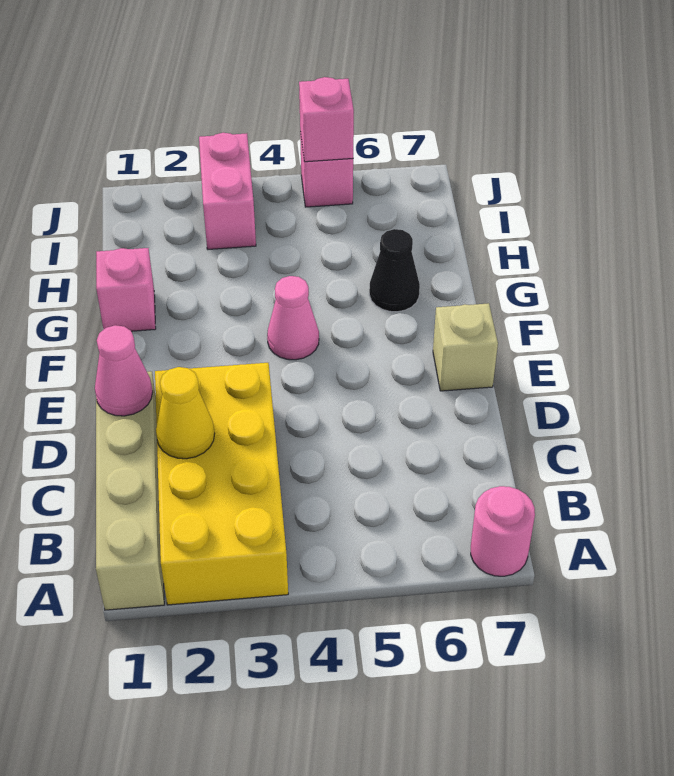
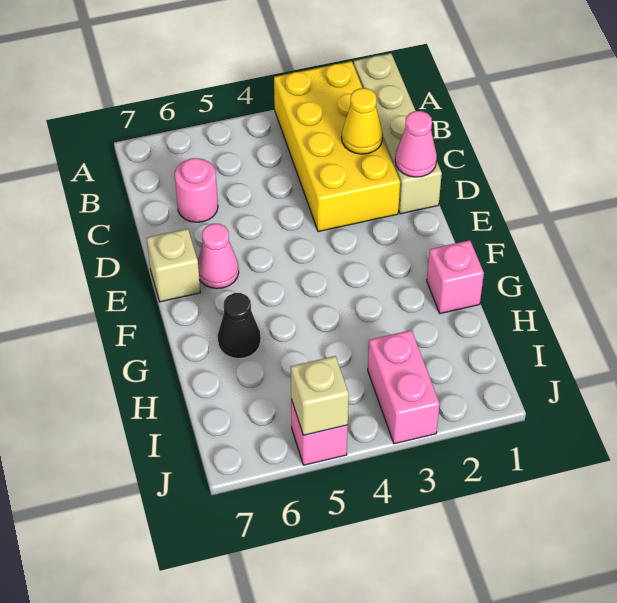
pink round brick A7 level 1 -> pink round brick C6 level 1
pink cone F4 level 1 -> pink cone E6 level 1
pink brick J5 level 2 -> tan brick J5 level 2

